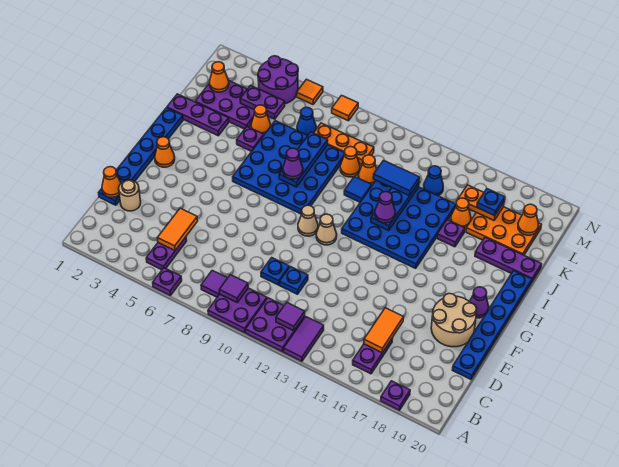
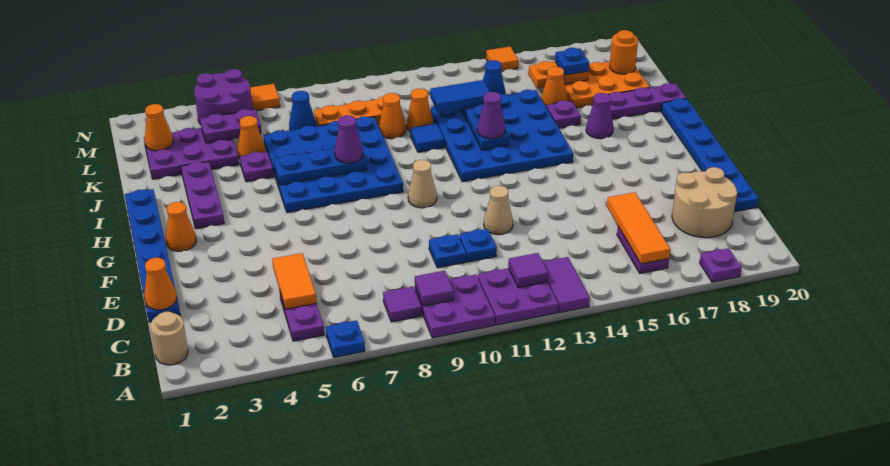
purple plate A6 level 1 -> blue plate A6 level 1
orange tile C16:D16 level 2 -> orange tile B16:D16 level 2
tan round brick D2 level 1 -> tan round brick B1 level 1
tan round brick E18:F19 level 1 -> tan round brick C18:D19 level 1
tan cone G11 level 1 -> tan cone E12 level 1
purple cone G19 level 1 -> purple cone I17 level 1
blue plate I8:K8 level 2 -> blue plate I6:I8 level 2
purple plate J1:J3 level 1 -> purple plate H3:J3 level 1
orange cone L19 level 2 -> orange round brick L19 level 2
orange tile N8 level 1 -> orange tile N15 level 1

